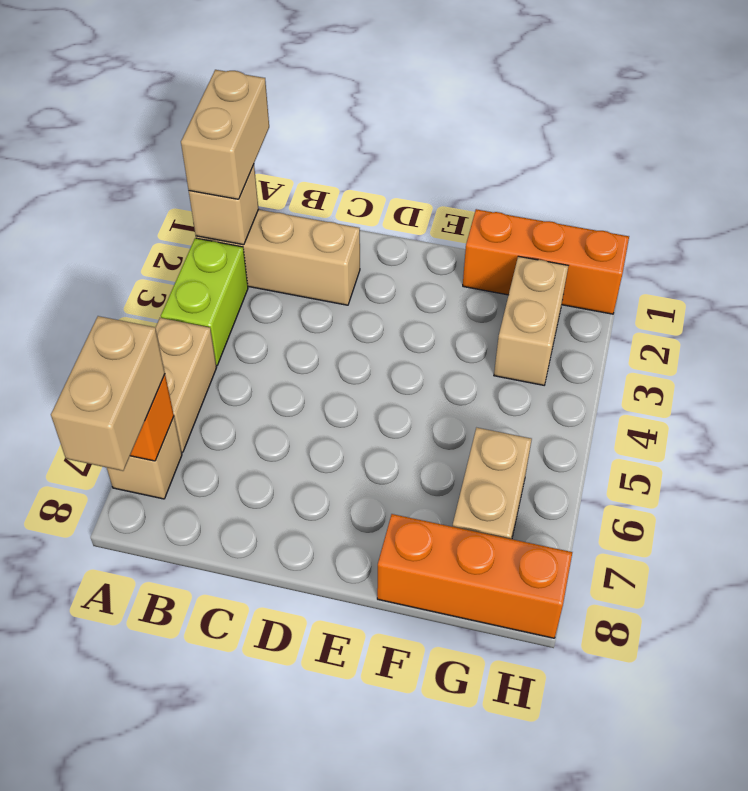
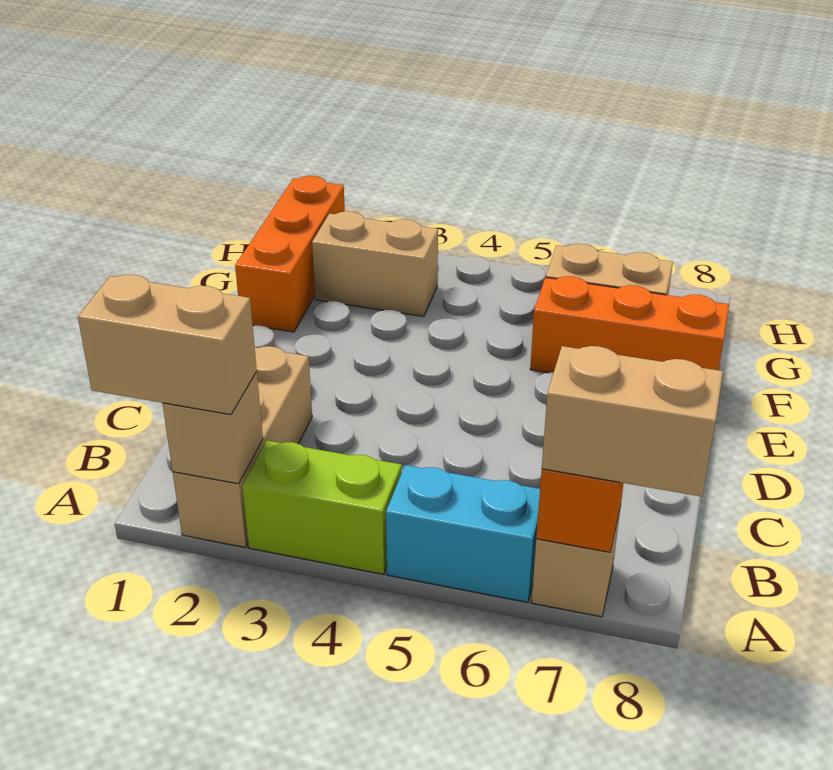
tan brick A5:A6 level 1 -> cyan brick A5:A6 level 1
orange brick F8:H8 level 1 -> orange brick F6:F8 level 1

